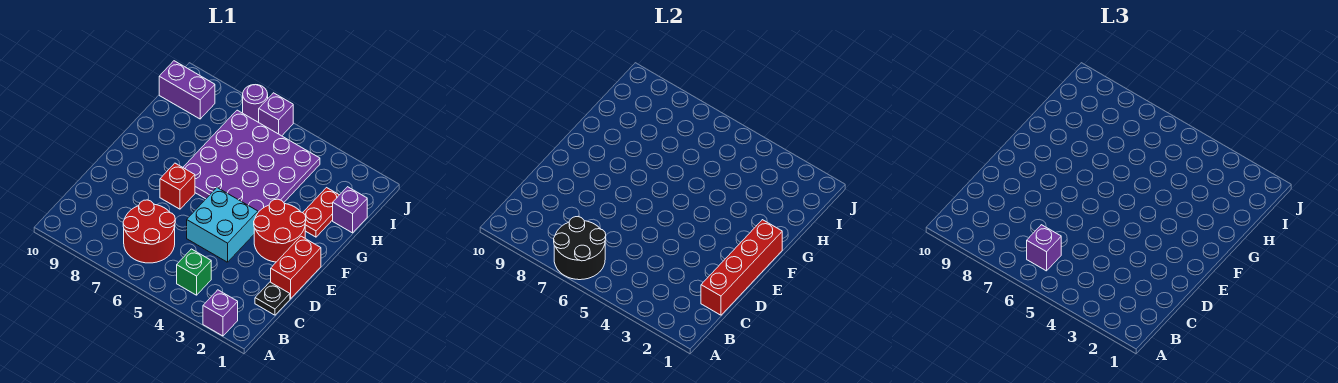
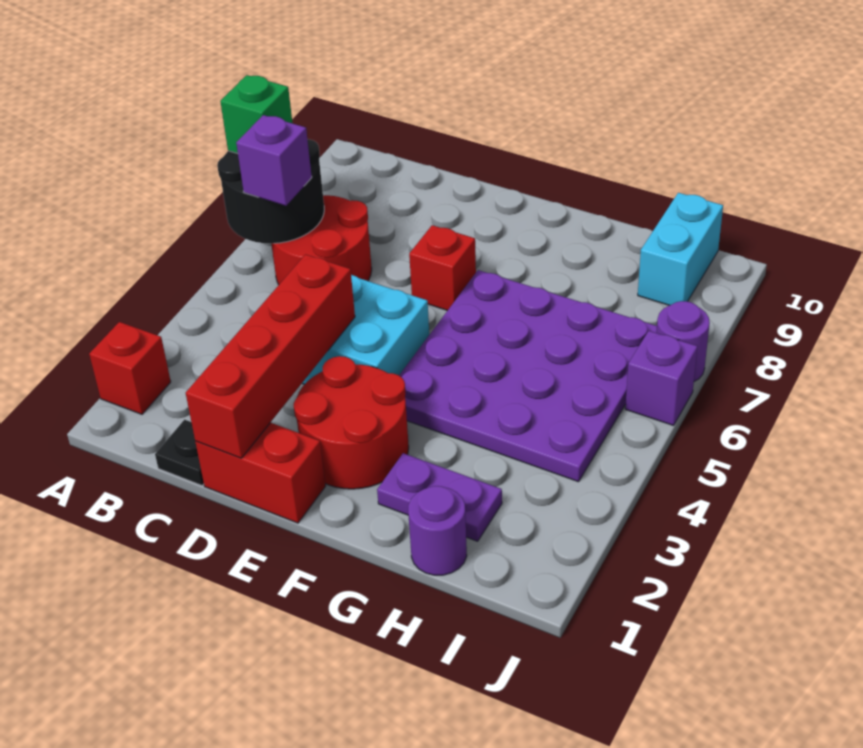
purple brick A2 level 1 -> red brick A2 level 1
green brick B4 level 1 -> green brick A7 level 3
red brick C1:F1 level 2 -> red brick D1:D4 level 2
red plate G2:H2 level 1 -> purple plate G2:H2 level 1
purple brick H1 level 1 -> purple round brick H1 level 1
purple brick I9:I10 level 1 -> cyan brick I9:I10 level 1

